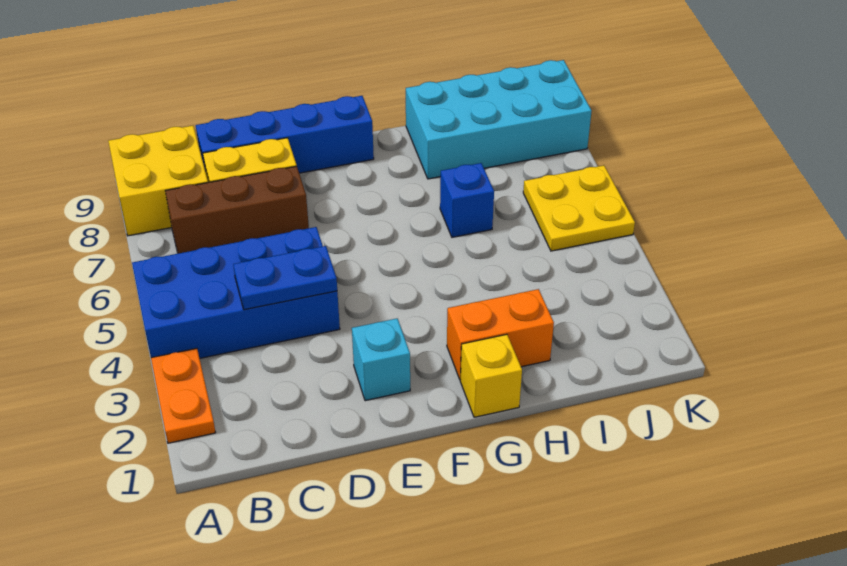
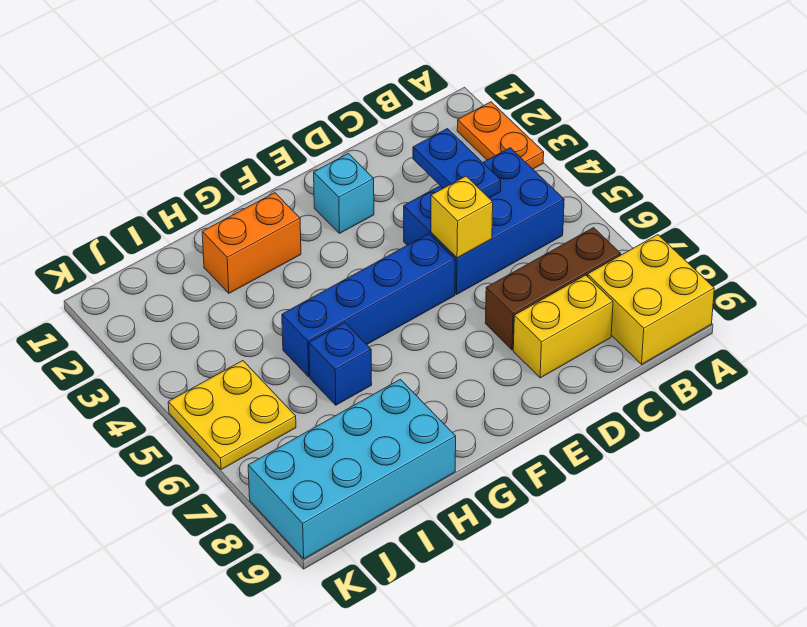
blue brick A4:D5 level 1 -> blue brick B4:D5 level 1
blue plate C4:D4 level 2 -> blue plate C3:C4 level 2
blue brick C9:F9 level 1 -> blue brick E5:H5 level 1
yellow brick G1 level 1 -> yellow brick D5 level 2

